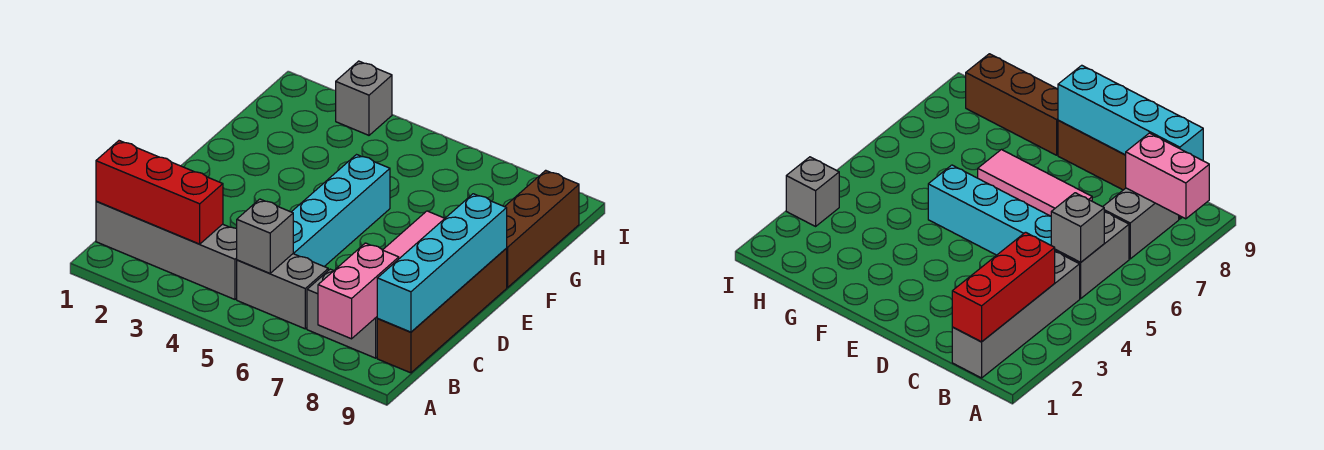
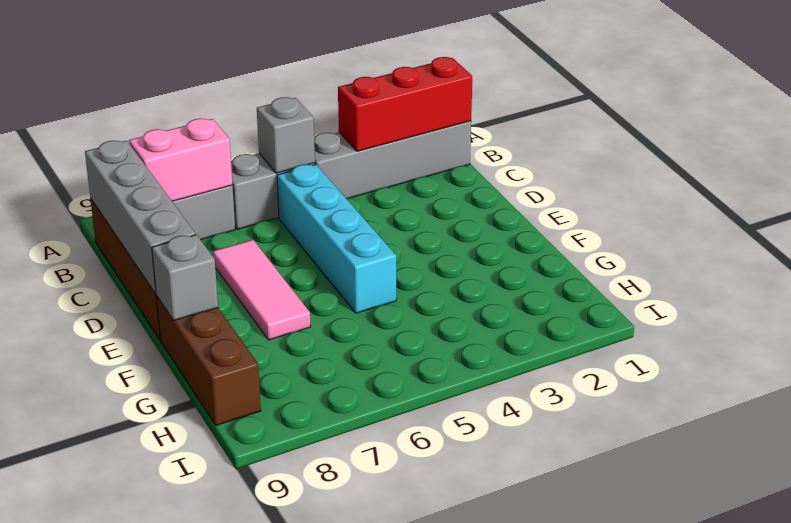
pink brick A8:B8 level 2 -> pink brick B7:B8 level 2
cyan brick B9:E9 level 2 -> grey brick B9:E9 level 2
grey brick I3 level 1 -> grey brick F9 level 2

